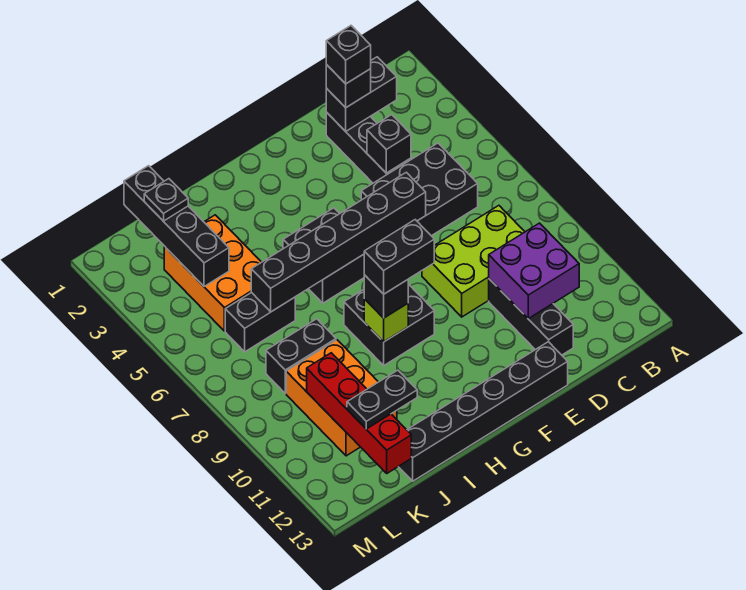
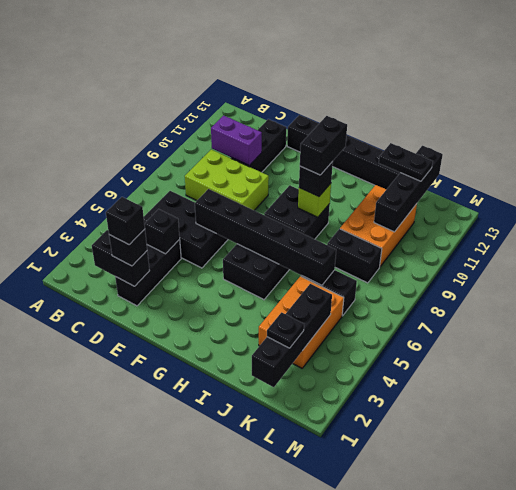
purple brick C10:D11 level 2 -> purple brick C10:D10 level 2
black brick G9:H9 level 4 -> black brick H9:H10 level 4
red brick K10:K13 level 2 -> black brick K10:K13 level 2

